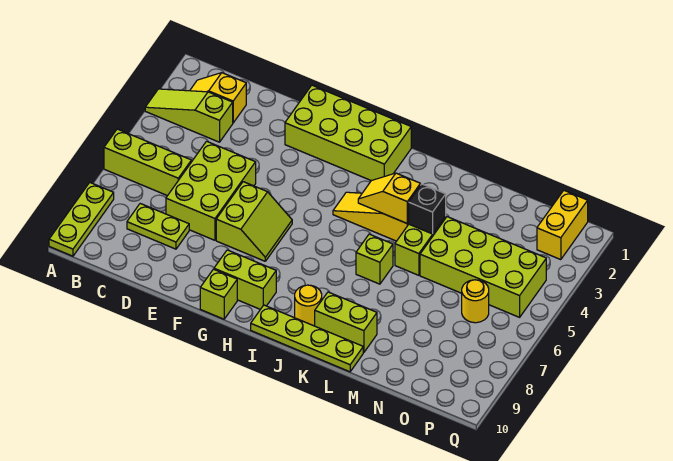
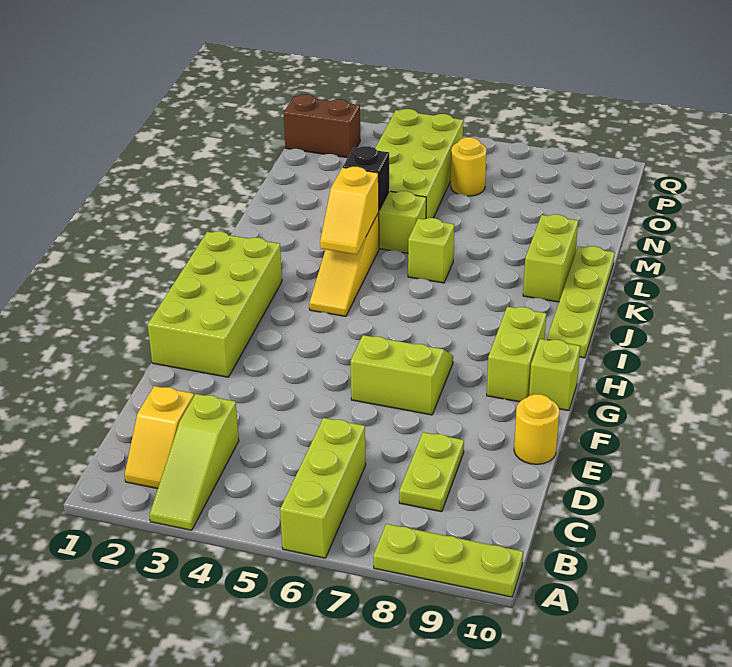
lime brick D5:E7 level 1 -> none
yellow round brick J9 level 1 -> yellow round brick E10 level 1
yellow brick P1:P2 level 1 -> brown brick P1:P2 level 1

